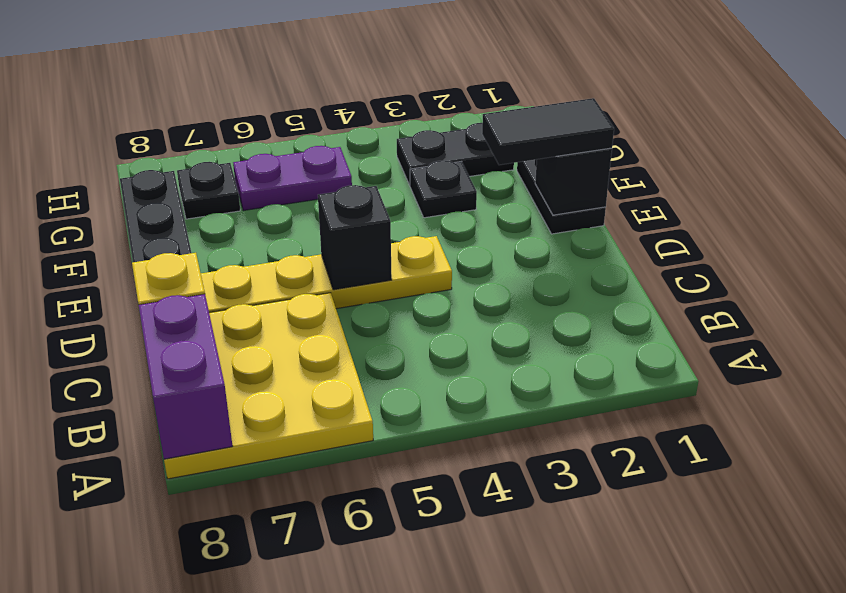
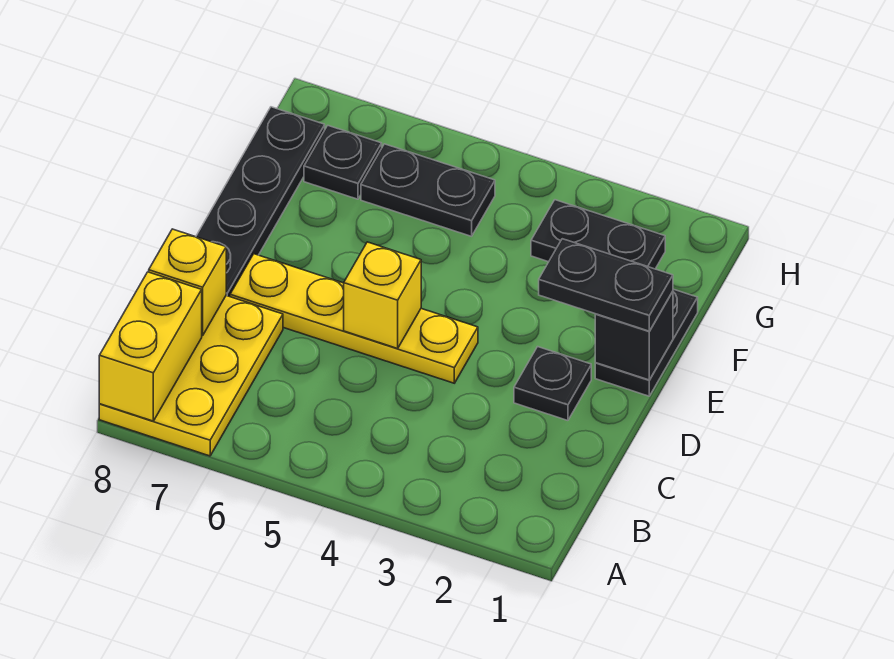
yellow plate A6:C8 level 1 -> yellow plate A7:C8 level 1
purple brick A8:B8 level 2 -> yellow brick A8:B8 level 2
black brick D5 level 2 -> yellow brick D5 level 2
black tile E1:E2 level 3 -> black plate E1:E2 level 3
black plate F3 level 1 -> black plate D2 level 1
purple plate G5:G6 level 1 -> black plate G5:G6 level 1

